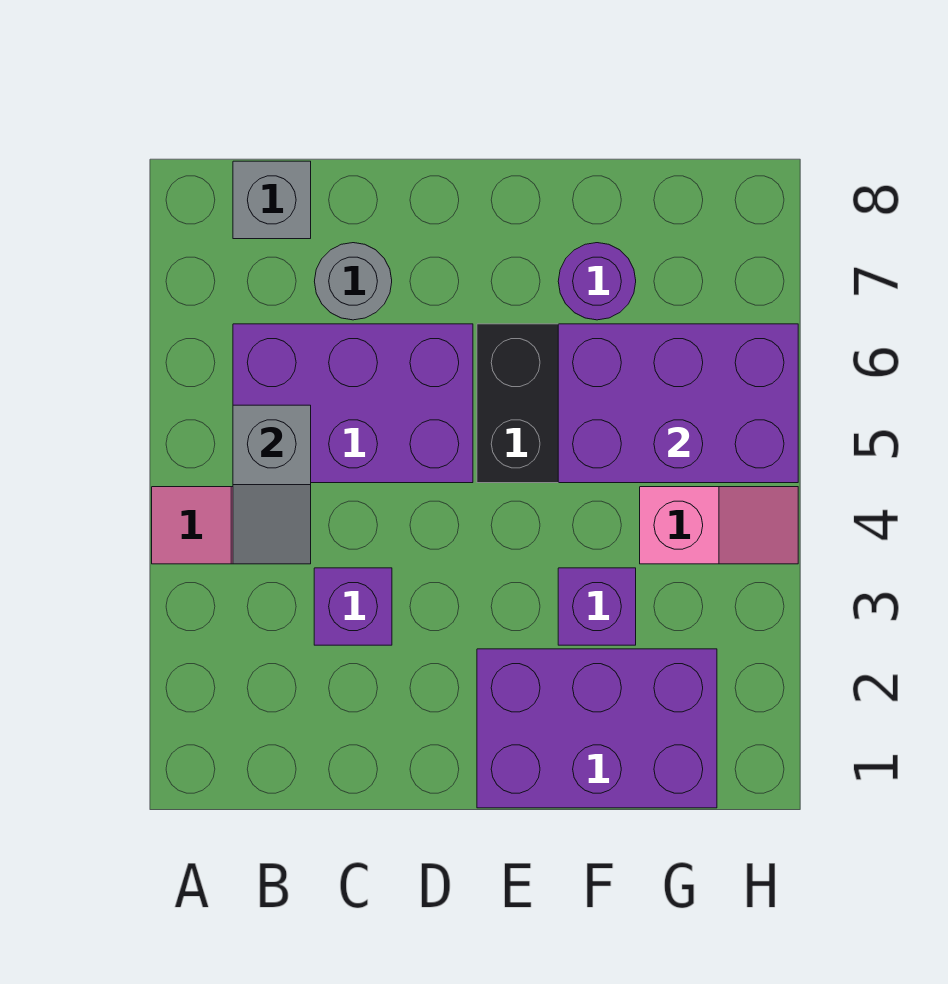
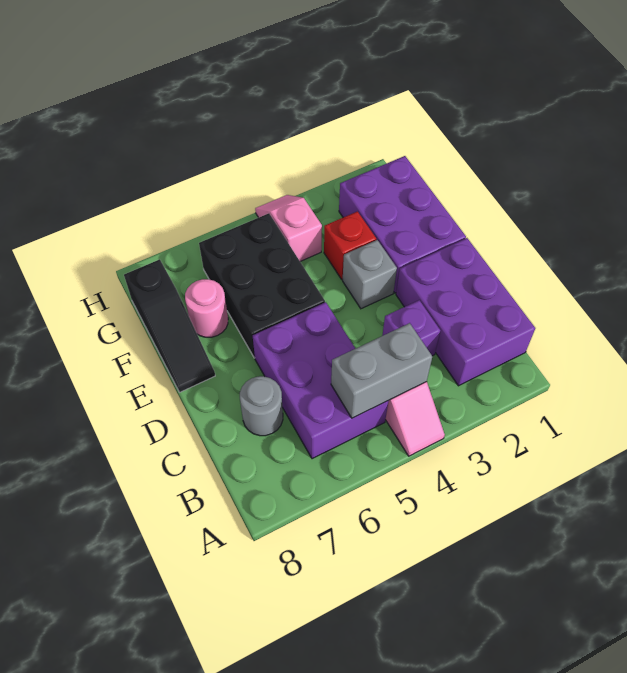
grey slope B4:B5 level 2 top 5 -> grey brick B4:B5 level 2
grey brick B8 level 1 -> grey brick E3 level 1
none -> black slope E8:G8 level 1 top G
purple brick F3 level 1 -> red brick F3 level 1
purple brick F5:H6 level 2 -> purple brick B1:D2 level 1
purple round brick F7 level 1 -> pink round brick F7 level 1

